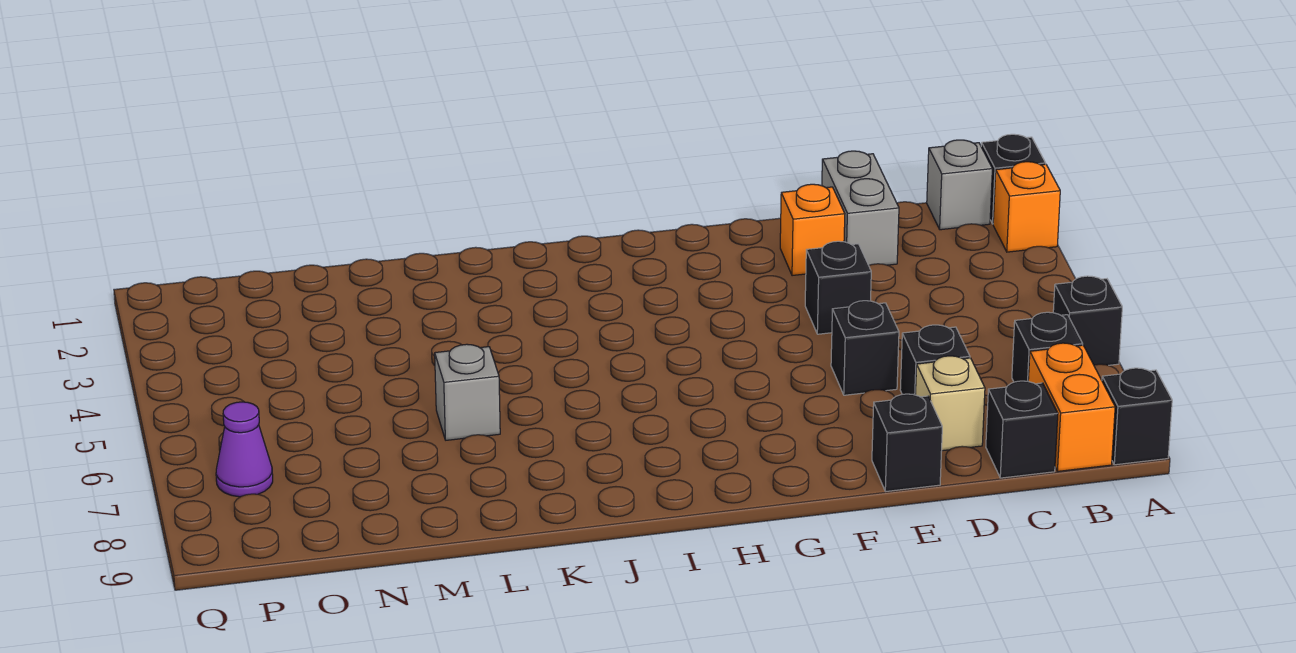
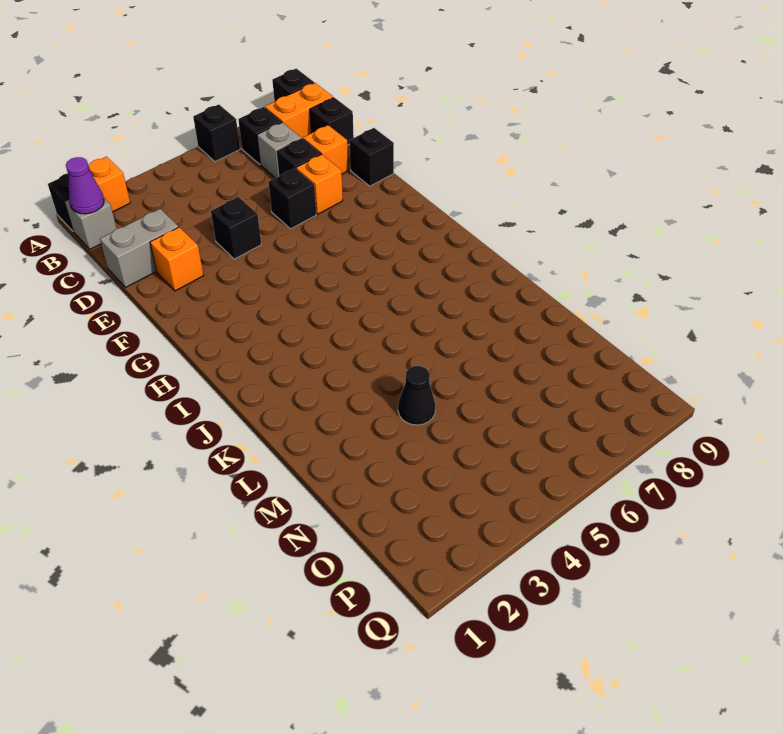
tan brick D8 level 1 -> orange brick D8 level 1
none -> orange brick E7 level 1
grey brick L6 level 1 -> grey brick C7 level 1
none -> black cone M4 level 1
purple cone P7 level 1 -> purple cone B1 level 2

